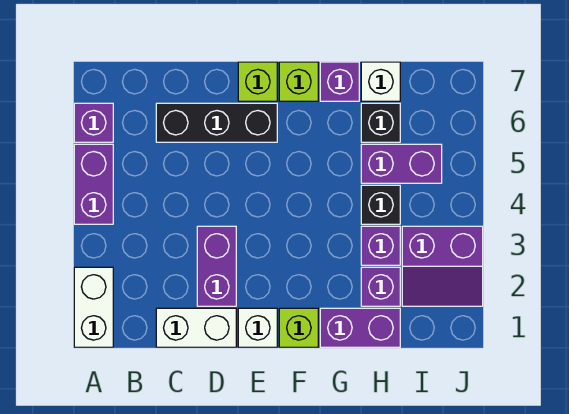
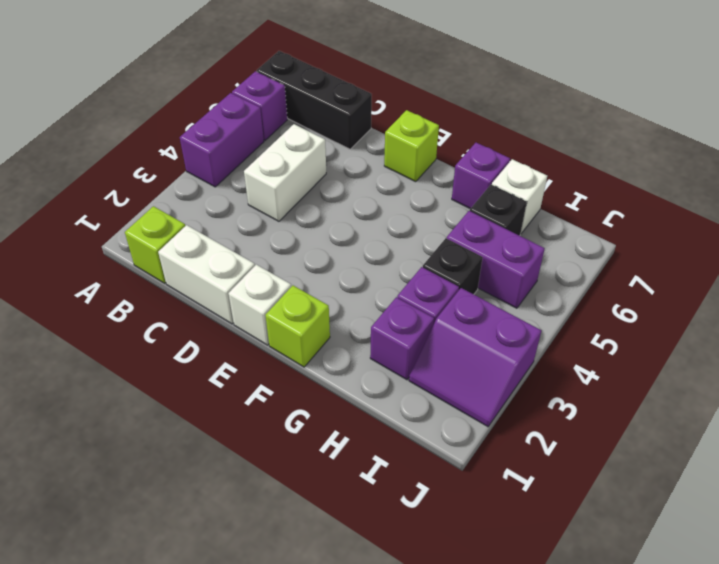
white brick A1:A2 level 1 -> white brick C4:C5 level 1
black brick C6:E6 level 1 -> black brick A7:C7 level 1
purple brick D2:D3 level 1 -> none
lime brick F7 level 1 -> lime brick B1 level 1
purple brick G1:H1 level 1 -> none

